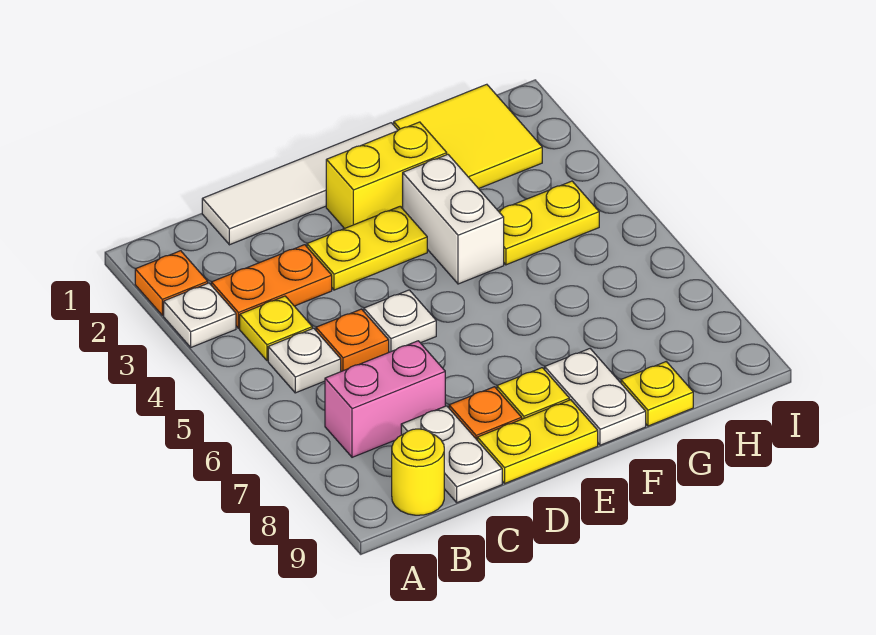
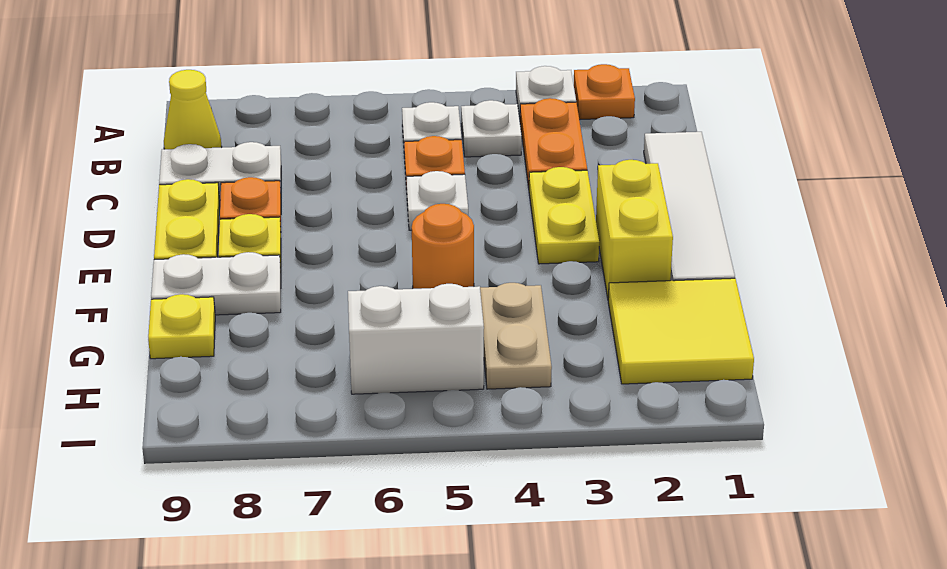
yellow plate B4 level 1 -> white plate B4 level 1
pink brick B7:C7 level 1 -> none
yellow round brick B9 level 1 -> yellow cone B9 level 1
white brick F3:F4 level 1 -> white brick H5:H6 level 1
none -> orange round brick F5 level 1
yellow plate G4:H4 level 1 -> tan plate G4:H4 level 1

